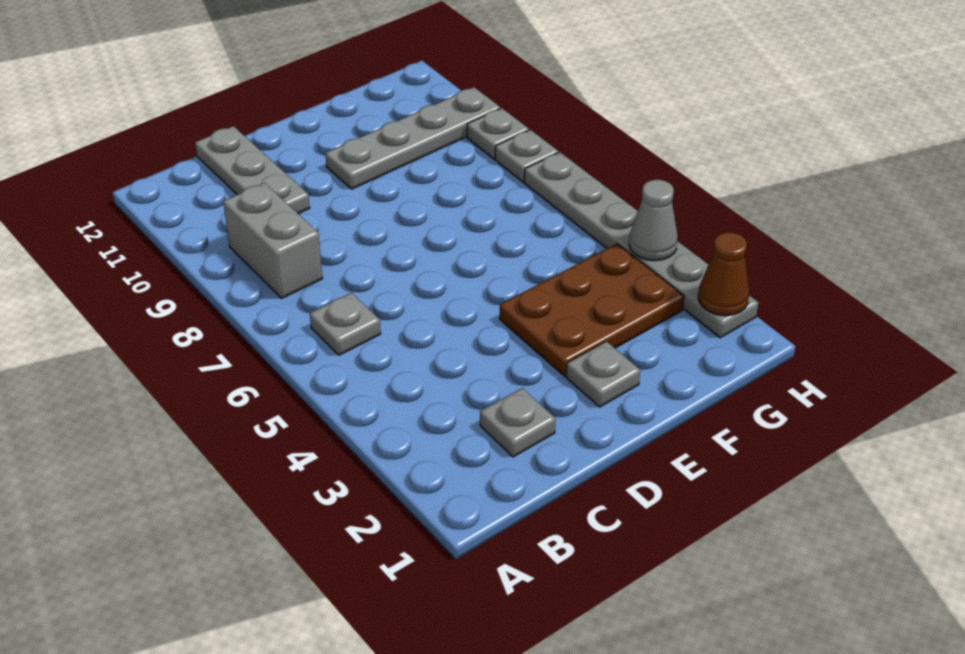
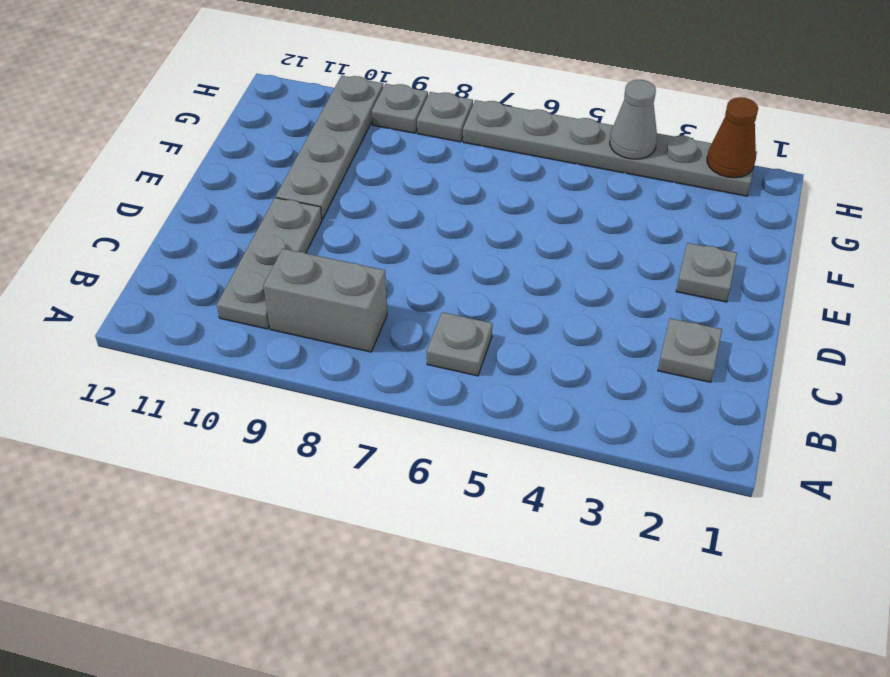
grey plate C10:C12 level 1 -> grey plate B10:D10 level 1
brown plate E3:G4 level 1 -> none

